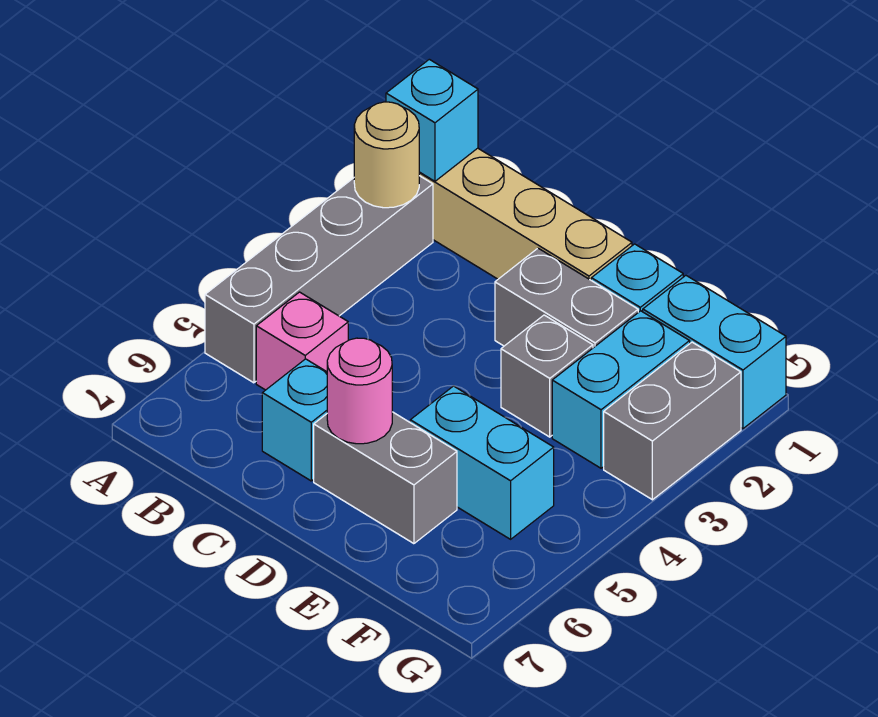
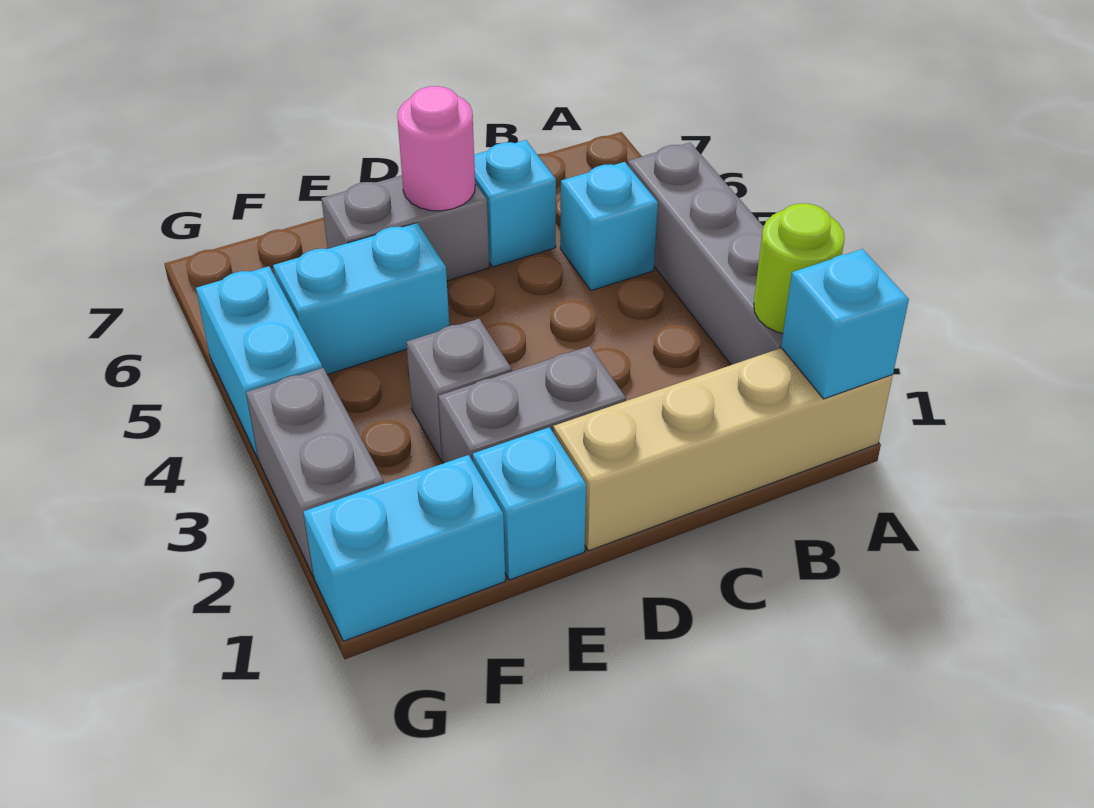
tan round brick A2 level 2 -> lime round brick A2 level 2
pink brick B5 level 1 -> cyan brick B5 level 1
cyan brick F2:F3 level 1 -> cyan brick G4:G5 level 1

